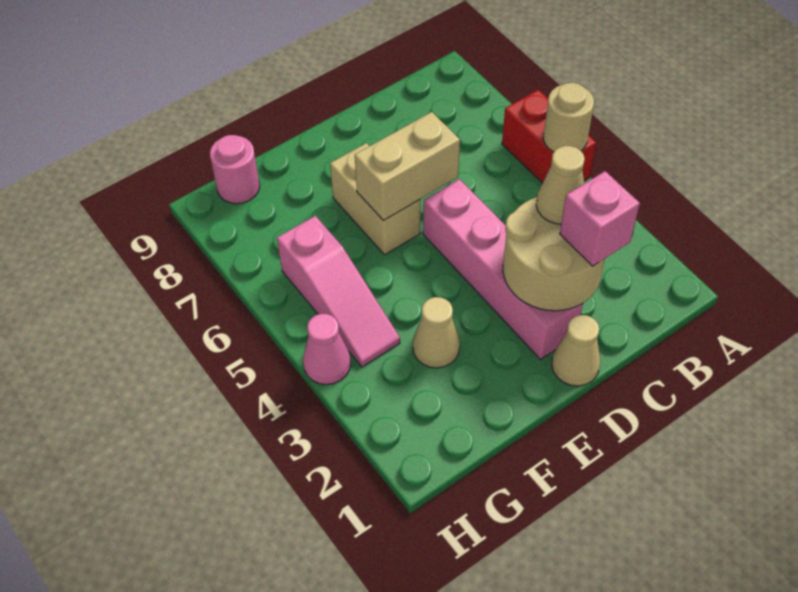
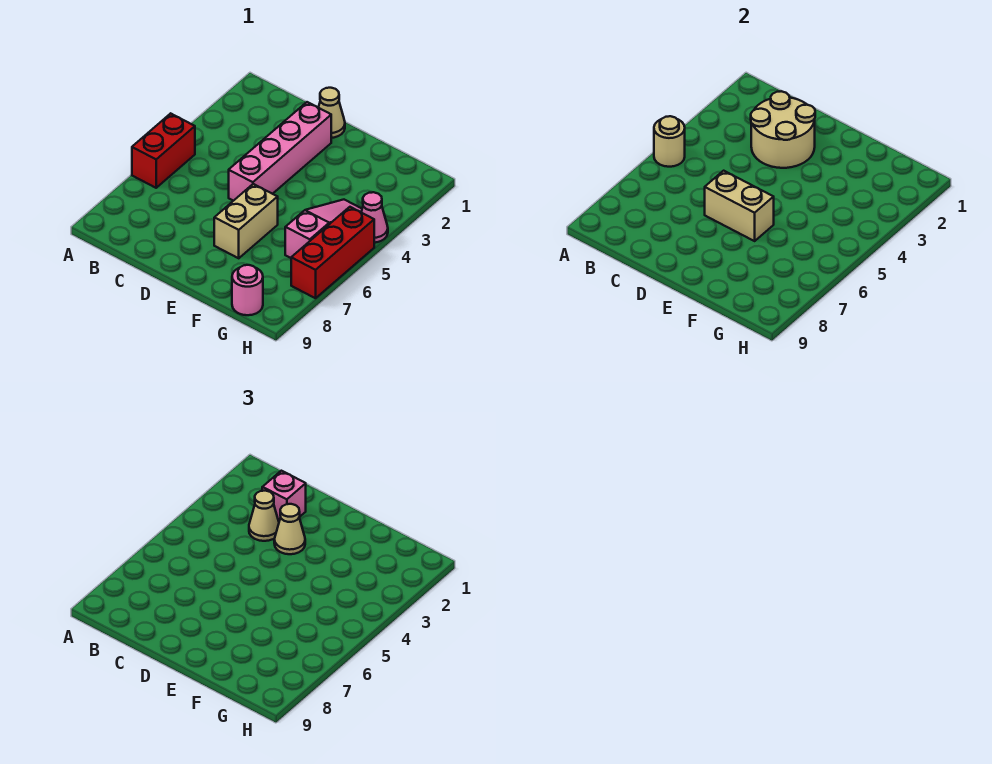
tan cone F3 level 1 -> tan cone D3 level 3
none -> red brick H5:H7 level 1

